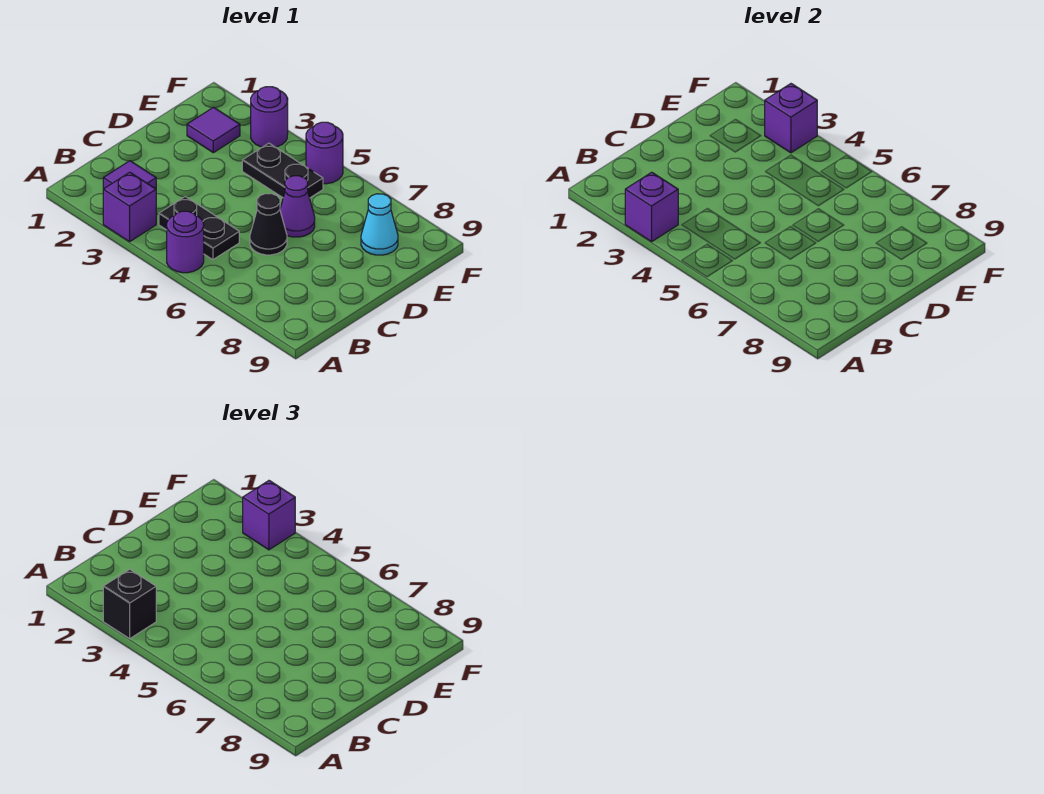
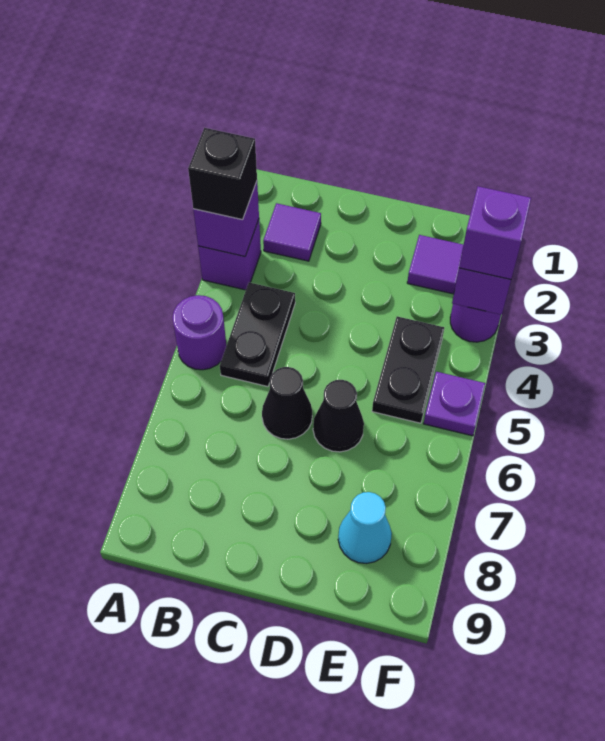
purple cone D6 level 1 -> black cone D6 level 1
purple round brick F5 level 1 -> purple plate F5 level 1

